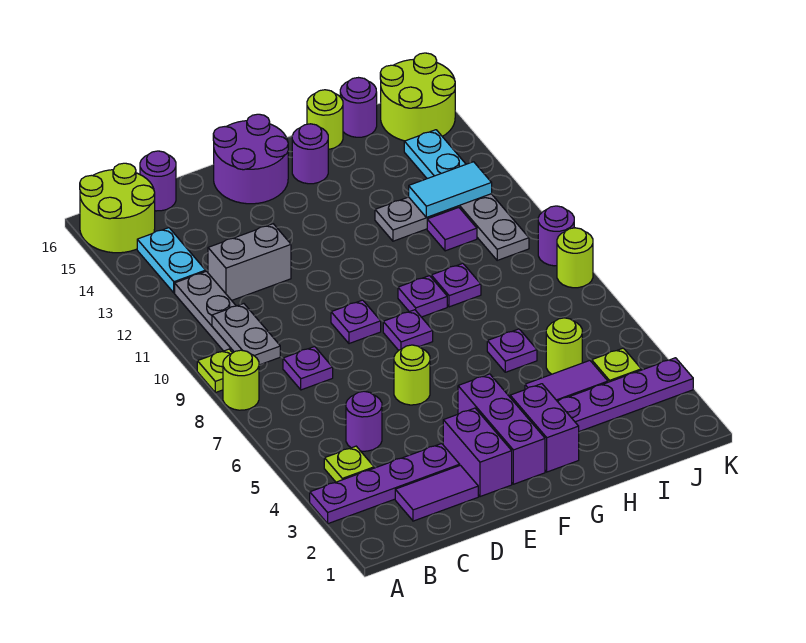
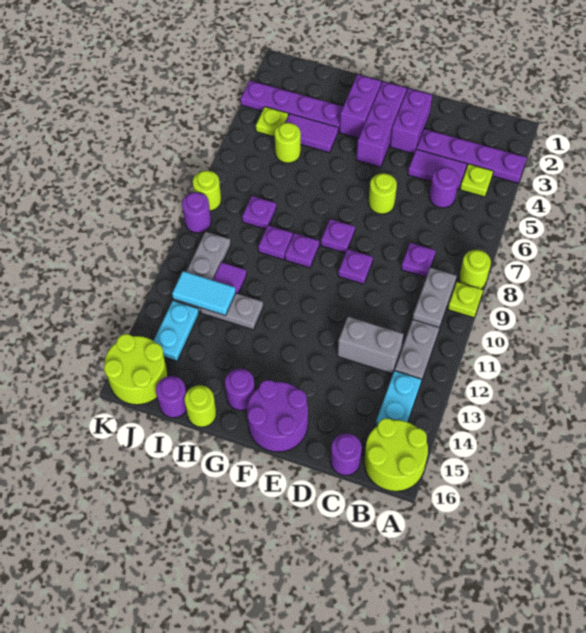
purple tile C2:D2 level 1 -> purple tile C4:D4 level 1
purple plate H6 level 1 -> purple plate I8 level 1

